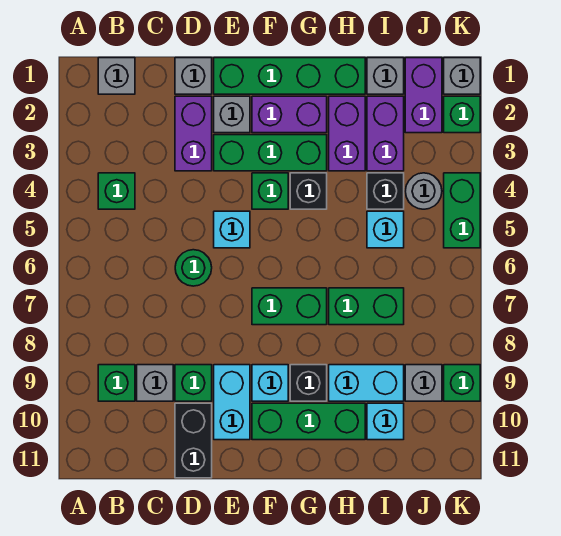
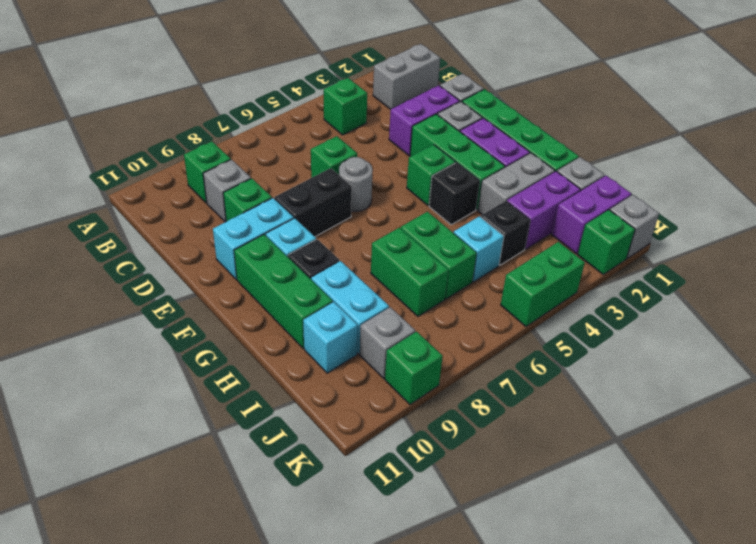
grey brick B1 level 1 -> grey brick B1:B2 level 1
green round brick D6 level 1 -> green brick D6 level 1
black brick D10:D11 level 1 -> black brick E7:E8 level 1
cyan brick E5 level 1 -> none
green brick F7:G7 level 1 -> green brick H6:I6 level 1
purple brick H2:H3 level 1 -> grey brick H2:H3 level 1
grey round brick J4 level 1 -> grey round brick E6 level 1

